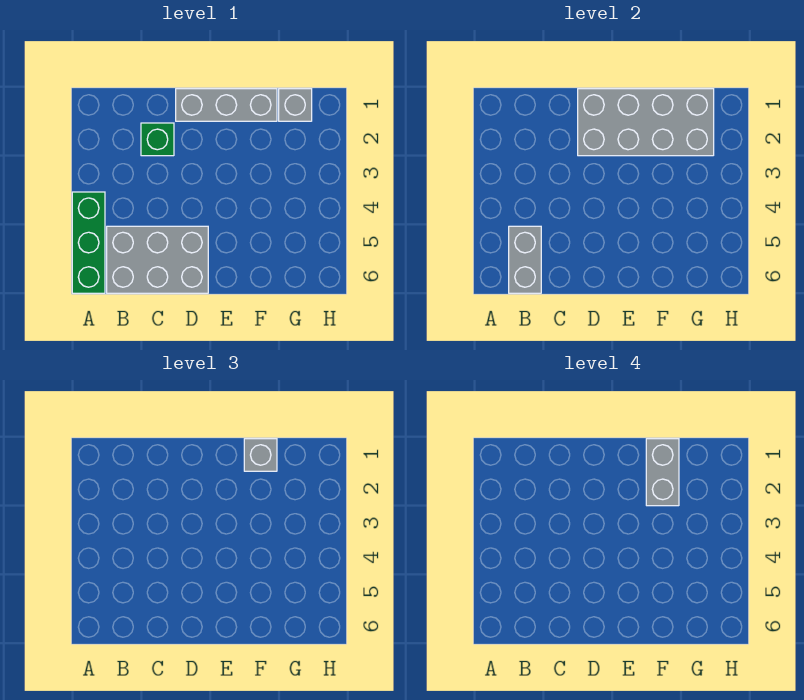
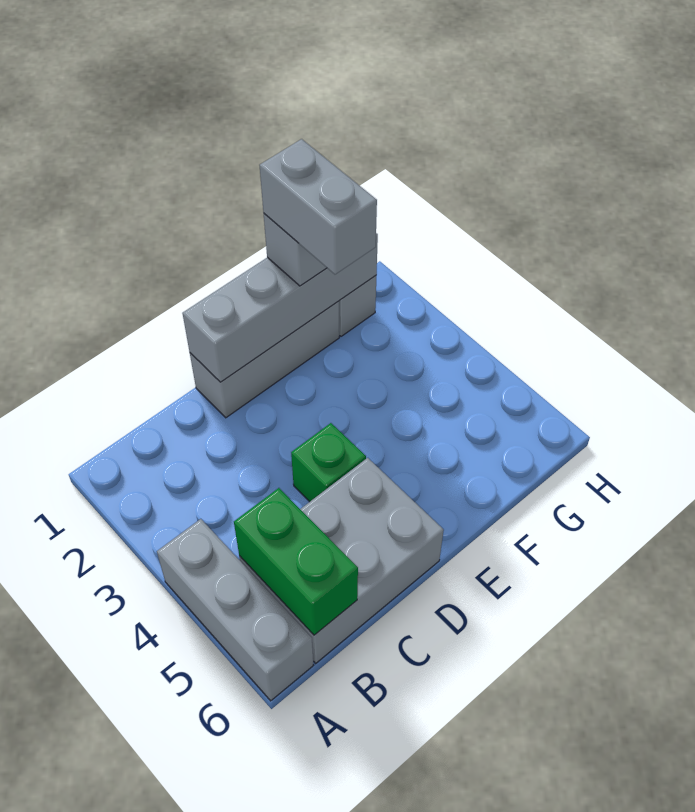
green brick A4:A6 level 1 -> grey brick A4:A6 level 1
grey brick B5:B6 level 2 -> green brick B5:B6 level 2
green brick C2 level 1 -> green brick D4 level 1
grey brick D1:G2 level 2 -> grey brick D1:G1 level 2

